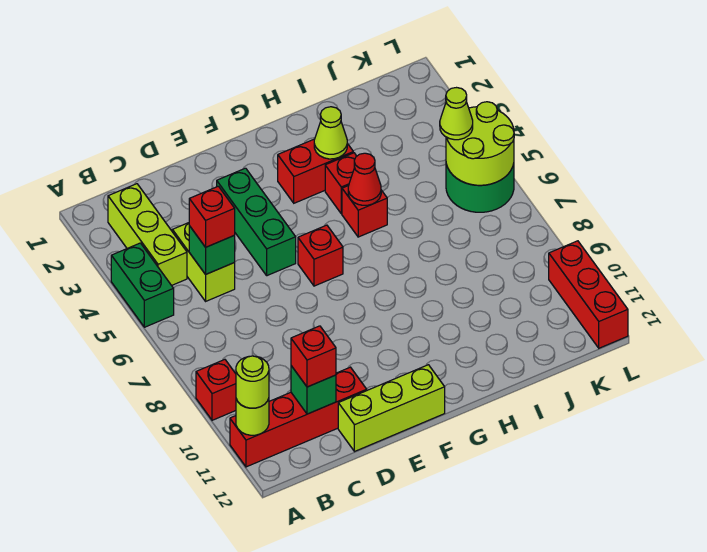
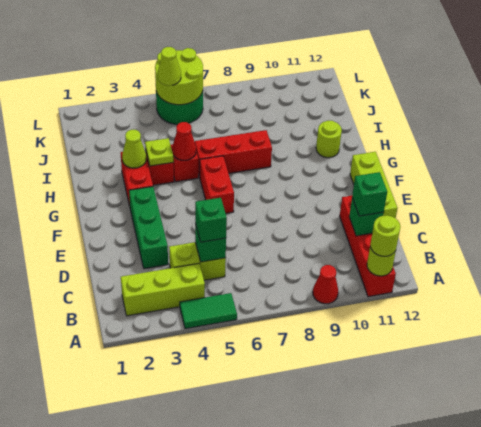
green brick A4:A5 level 1 -> green tile A4:A5 level 1
red brick A9 level 1 -> red cone A9 level 1
red brick C5 level 3 -> green brick C5 level 3
red brick C11 level 3 -> green brick C11 level 3
green brick E3:E5 level 1 -> green brick D3:F3 level 1
red brick F6 level 1 -> red brick F6:G6 level 1
none -> lime plate H4 level 2
none -> lime round brick H11 level 1
red brick L10:L12 level 1 -> red brick H6:H8 level 1

